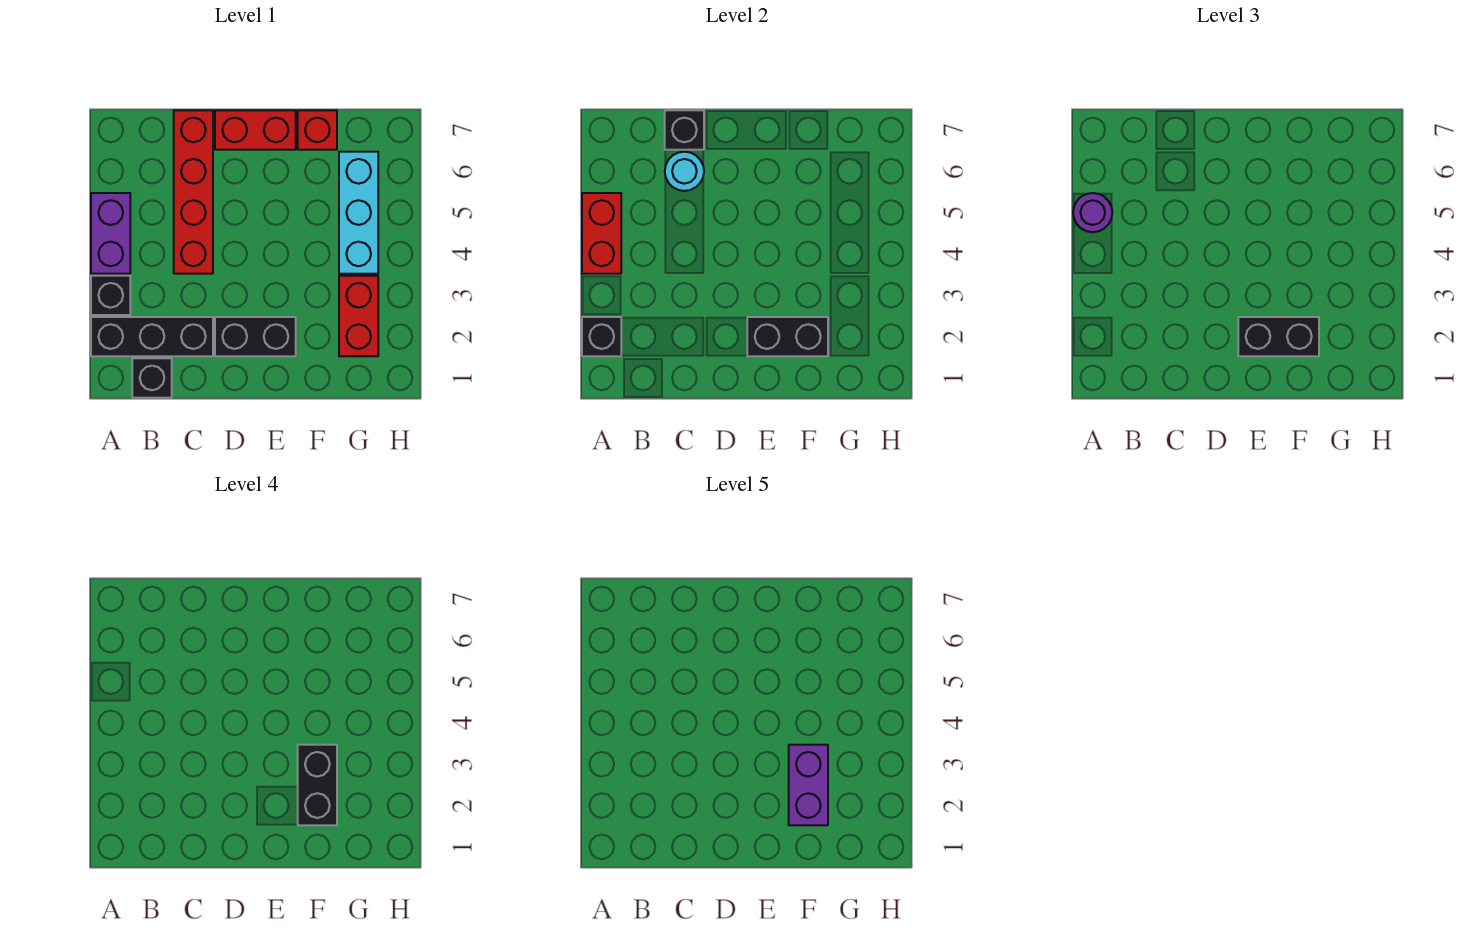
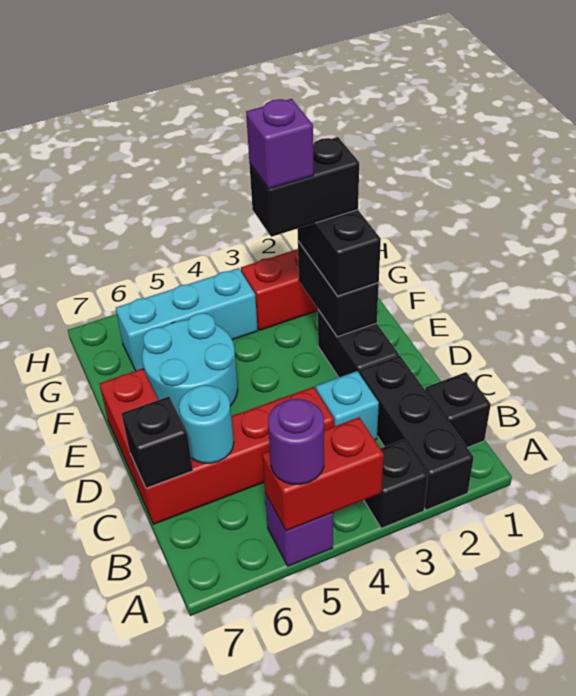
black brick A2 level 2 -> none
purple brick A4:A5 level 1 -> purple brick A5 level 1
none -> cyan brick C3 level 1
none -> cyan round brick E5:F6 level 1
purple brick F2:F3 level 5 -> purple brick F3 level 5
red brick F7 level 1 -> none

